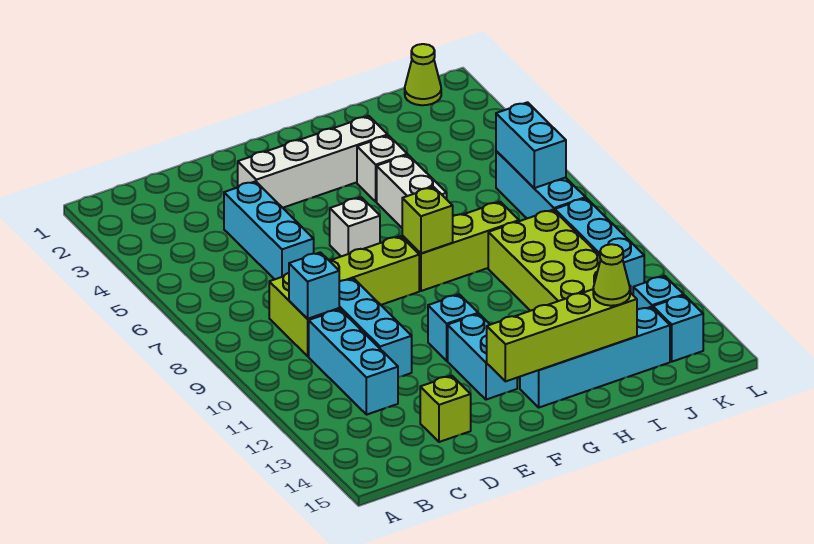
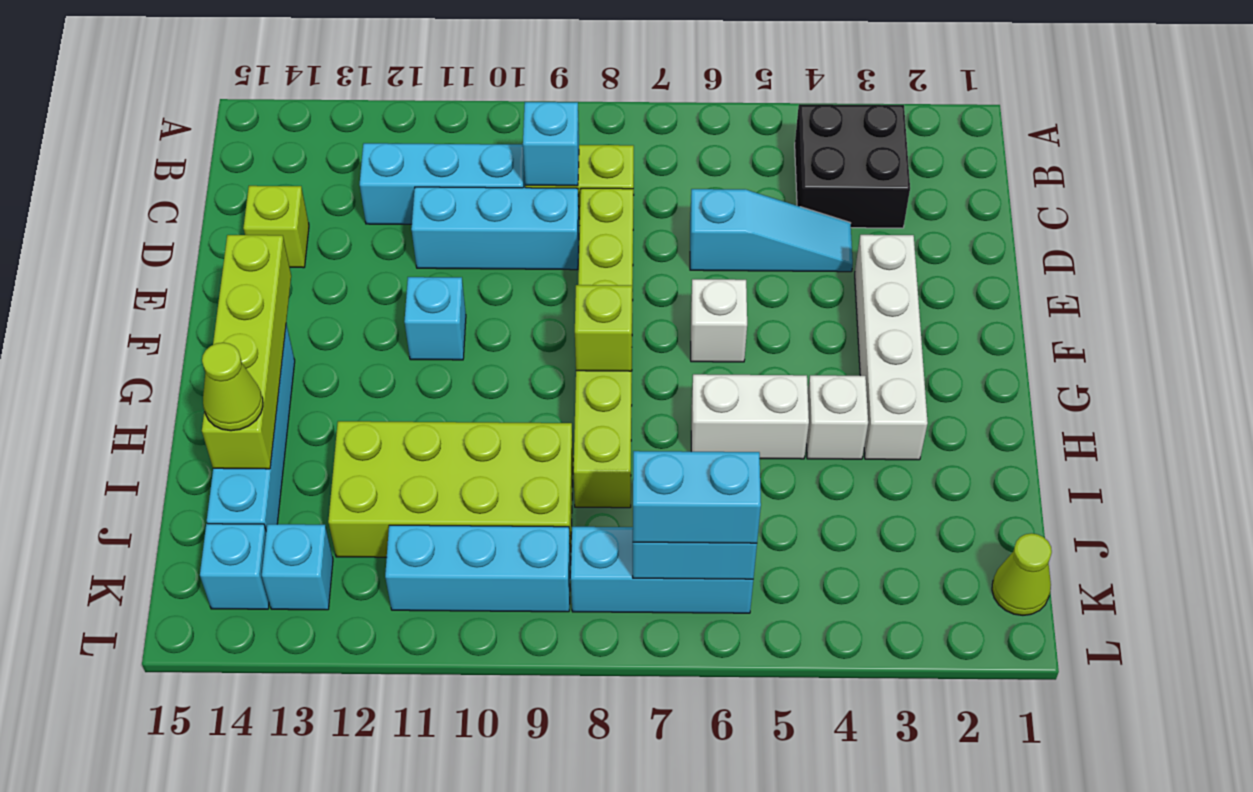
none -> black brick B3:C4 level 1
cyan brick D4:D6 level 1 -> cyan slope D4:D6 level 1 top 6
cyan brick F12:F13 level 1 -> cyan brick K6:K7 level 3

